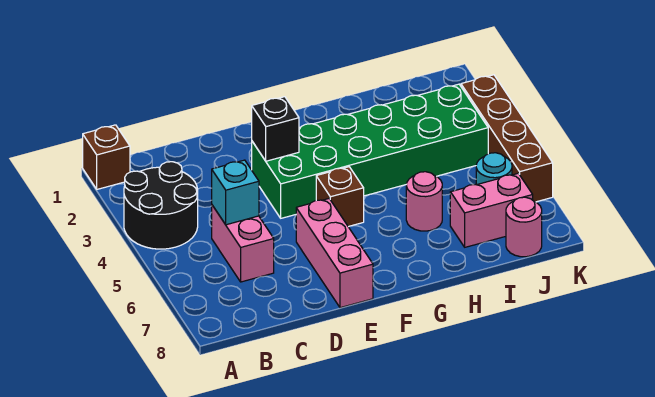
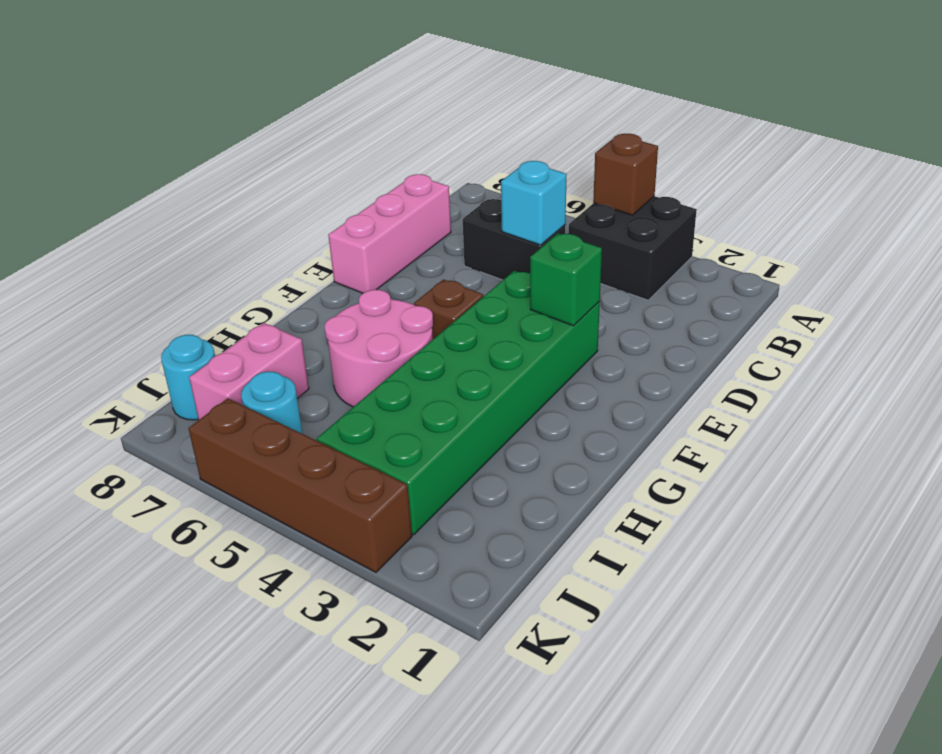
brown brick A1 level 1 -> brown brick A4 level 2
black round brick A3:B4 level 1 -> black brick A3:B4 level 1
pink brick C5:C6 level 1 -> black brick C5:C6 level 1
black brick E3 level 2 -> green brick E3 level 2
pink brick E6:E8 level 1 -> pink brick C8:E8 level 1
pink round brick H6 level 1 -> pink round brick G5:H6 level 1
pink round brick J8 level 1 -> cyan round brick J8 level 1

